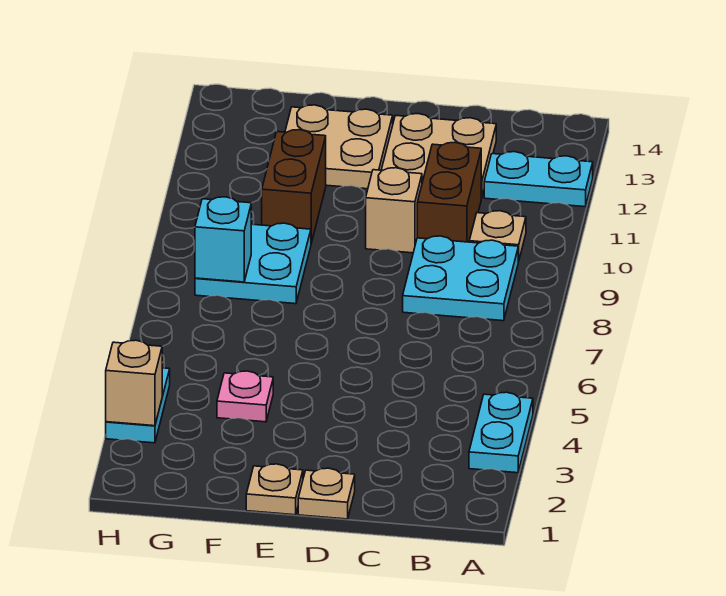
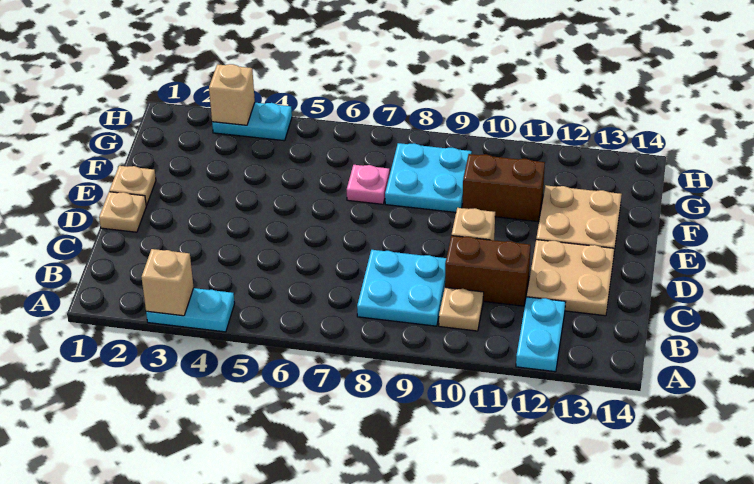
none -> tan brick A3 level 2
pink plate F4 level 1 -> pink plate F7 level 1
cyan brick G8 level 2 -> none

